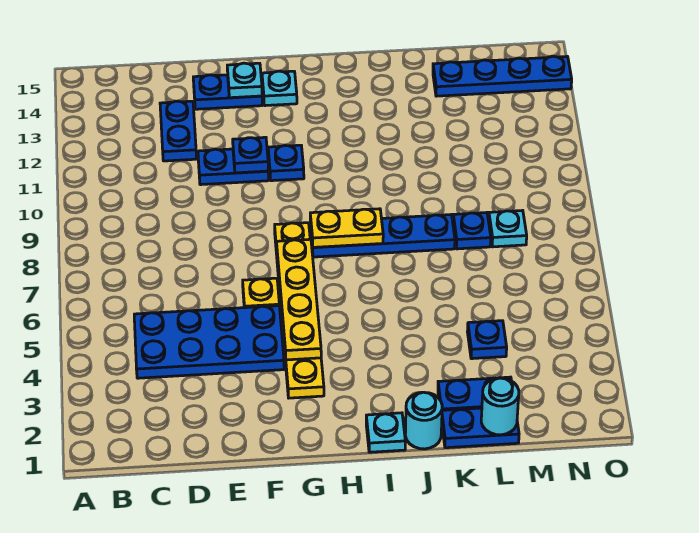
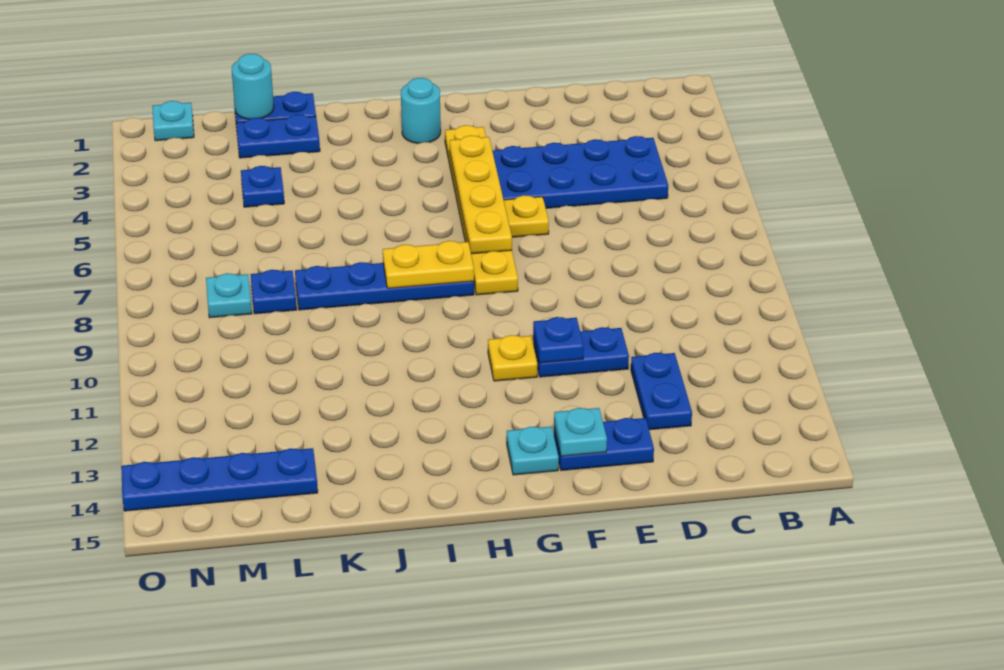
blue plate G11 level 1 -> yellow plate G11 level 1
cyan plate I1 level 1 -> cyan plate N1 level 1
cyan round brick J1 level 1 -> cyan round brick H2 level 1

